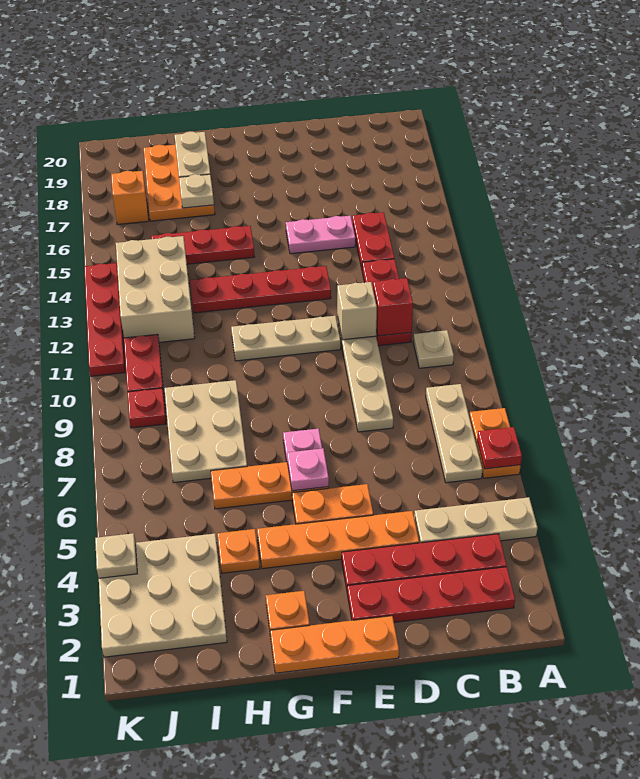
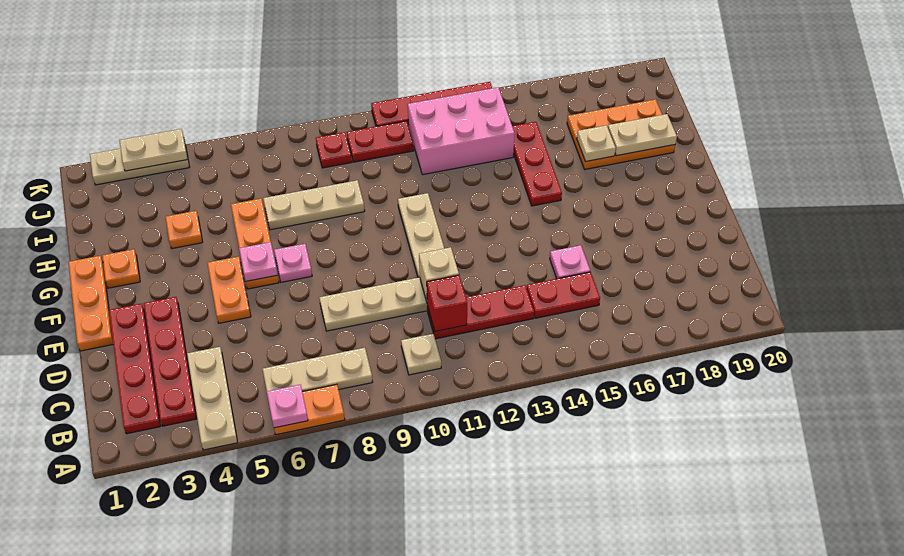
red plate A6 level 2 -> pink plate A6 level 2
orange plate D4:G4 level 1 -> none
pink plate D15:E15 level 1 -> pink plate D15 level 1
red plate E13:H13 level 1 -> none
tan plate H7:I9 level 1 -> tan plate H7:H9 level 1
tan plate I2:K4 level 1 -> tan plate K2:K4 level 1
tan brick I12:J14 level 1 -> pink brick I12:J14 level 1
orange brick J17 level 1 -> none
tan plate K4 level 2 -> tan plate K3:K4 level 2

